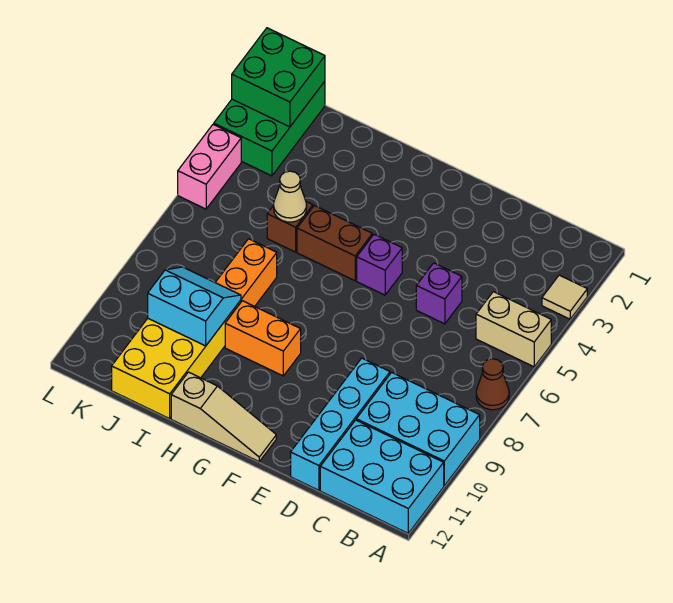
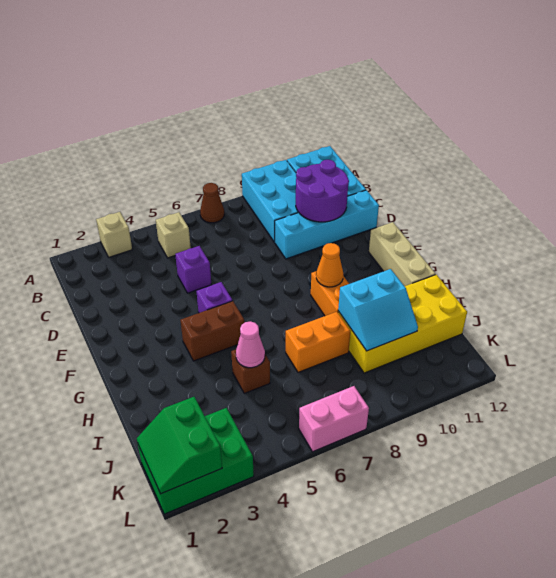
tan tile A3 level 1 -> tan brick A3 level 1
tan brick A5:B5 level 1 -> tan brick B5 level 1
none -> purple round brick C10:D11 level 2
tan slope F12:H12 level 1 top H -> tan brick F12:H12 level 1
brown brick G5:H5 level 1 -> brown brick G4:G5 level 1
none -> orange cone G9 level 2
tan cone I5 level 2 -> pink cone I5 level 2
cyan slope I9:J10 level 2 top 10 -> cyan slope I9:J10 level 2 top I
green brick K1:L2 level 2 -> green slope K1:L2 level 2 top 2
pink brick L4:L5 level 1 -> pink brick L6:L7 level 1

